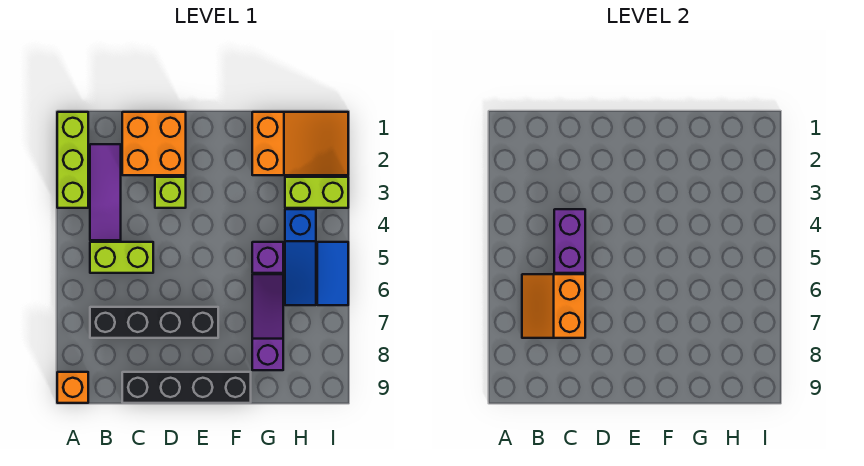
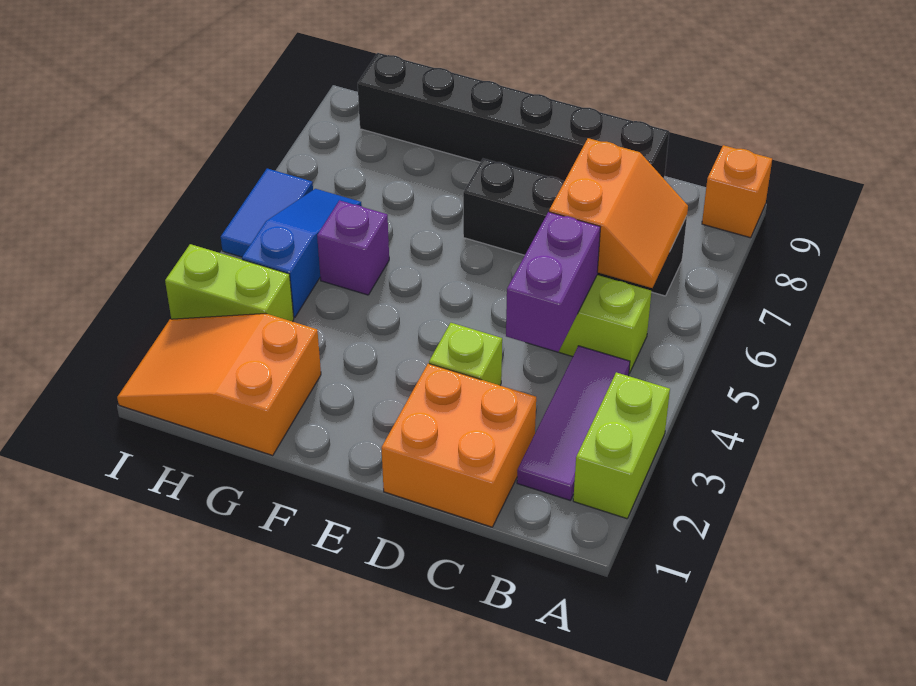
lime brick A1:A3 level 1 -> lime brick A2:A3 level 1
black brick C9:F9 level 1 -> black brick C9:H9 level 1
purple slope G6:G8 level 1 top 8 -> none

